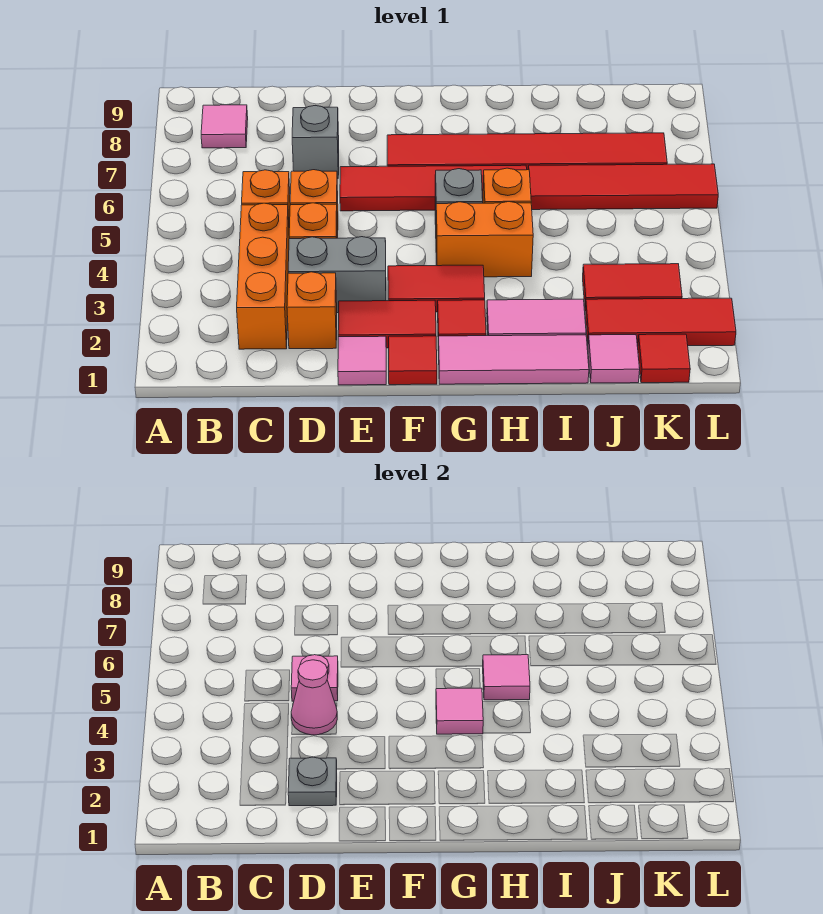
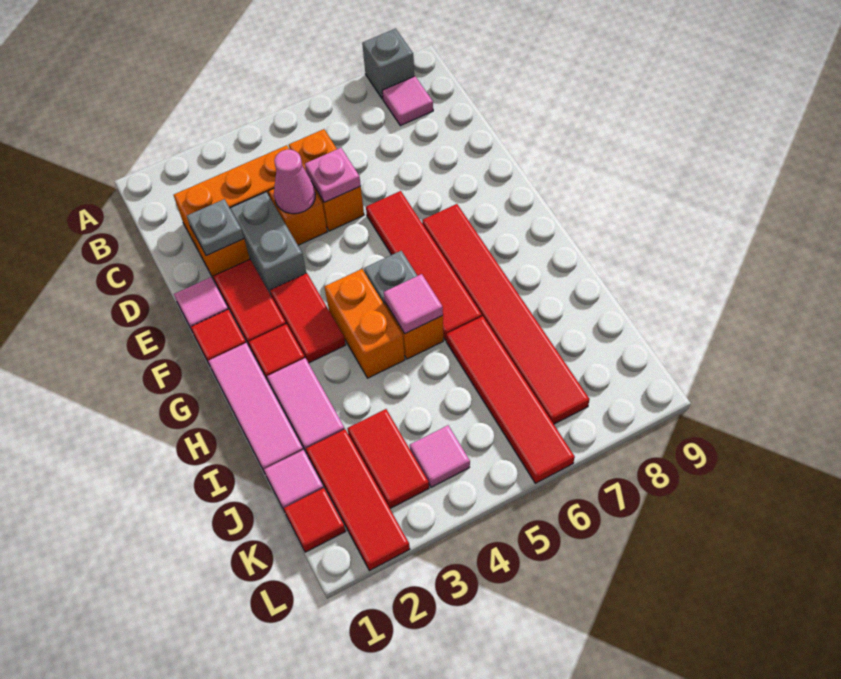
grey brick D7 level 1 -> grey brick A8 level 1
pink tile G4 level 2 -> pink tile K4 level 1

